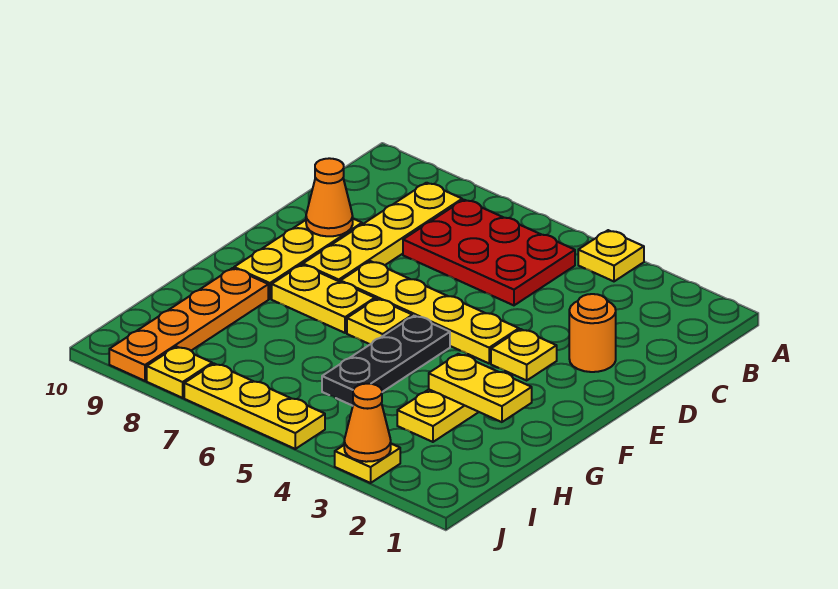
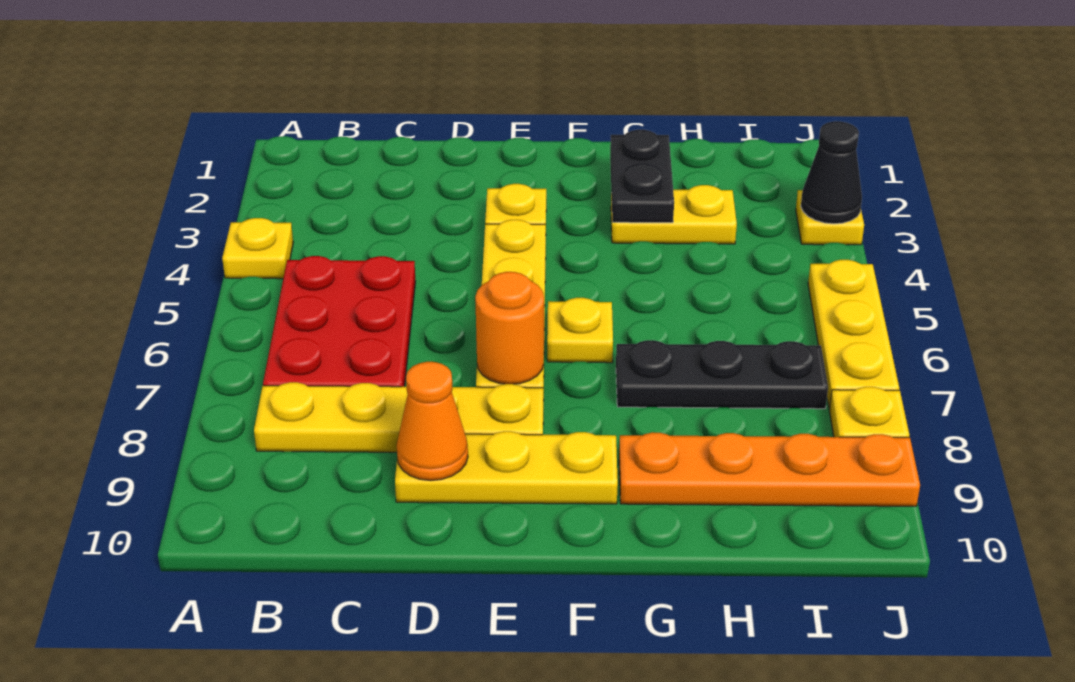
orange round brick D2 level 1 -> orange round brick E7 level 2
black plate F5:H5 level 1 -> black plate G7:I7 level 1
yellow plate F7:F8 level 1 -> none
yellow plate G2:G3 level 2 -> black plate G2:G3 level 2
orange cone J3 level 2 -> black cone J3 level 2

